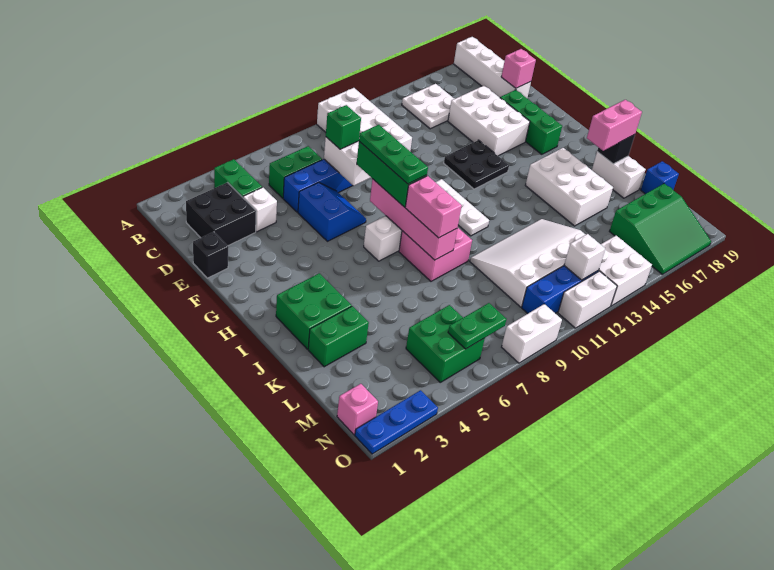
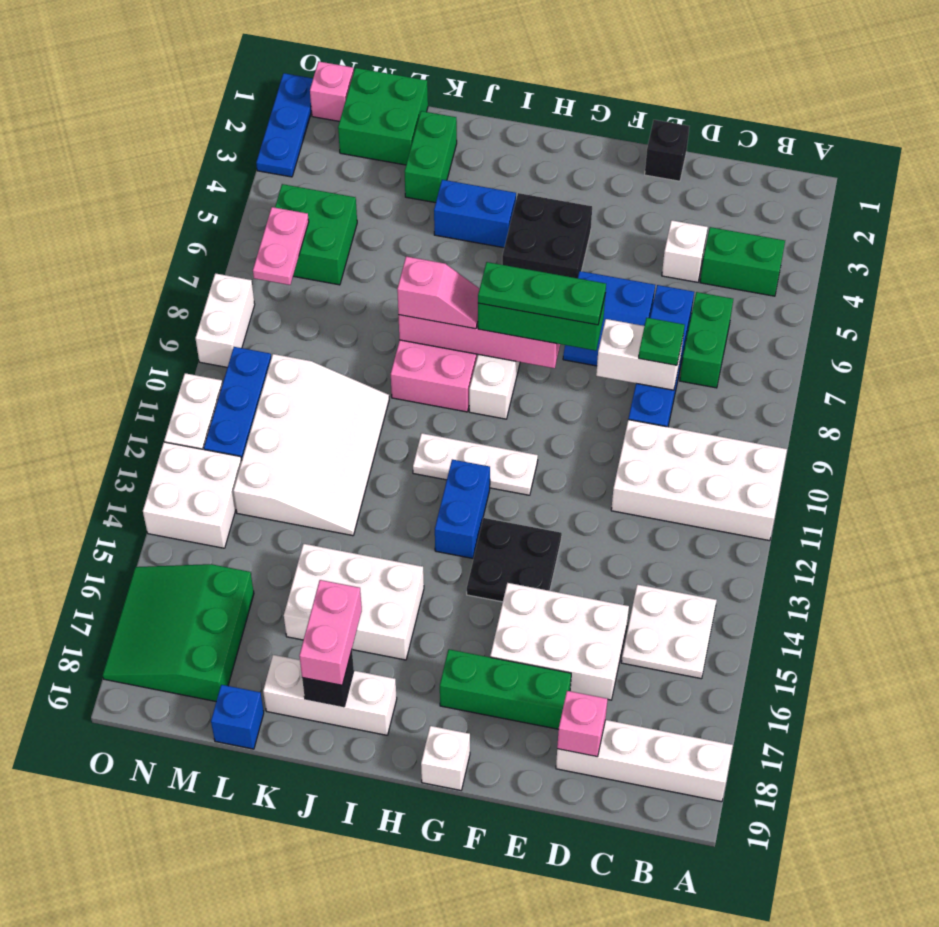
black brick C2:D3 level 1 -> black brick G4:H5 level 1
green brick D8 level 3 -> green plate D8 level 3
none -> blue brick H12:H13 level 1
green brick I2:J3 level 1 -> green brick L1:M2 level 1
none -> blue brick I4:J4 level 1
pink brick I8:J8 level 3 -> pink slope I8:J8 level 3 top J
white brick J18:K18 level 1 -> white brick I18:K18 level 1
green plate N6:N7 level 2 -> pink plate N6:N7 level 2
white brick N12 level 2 -> white brick G19 level 1

